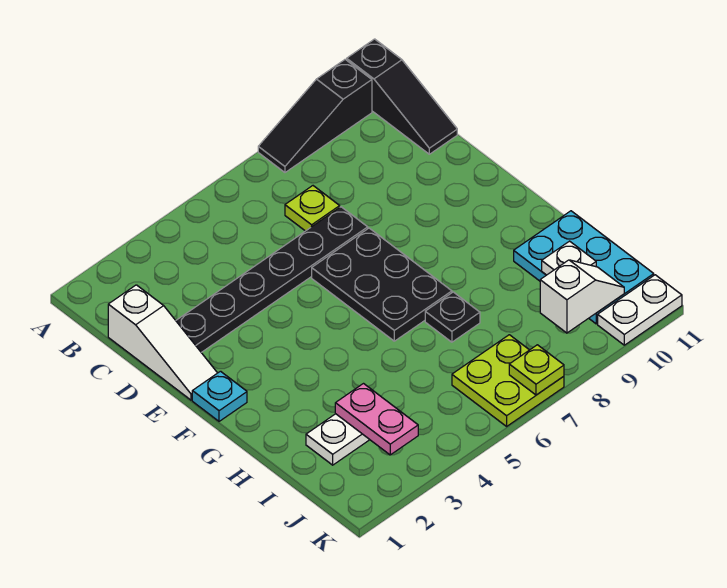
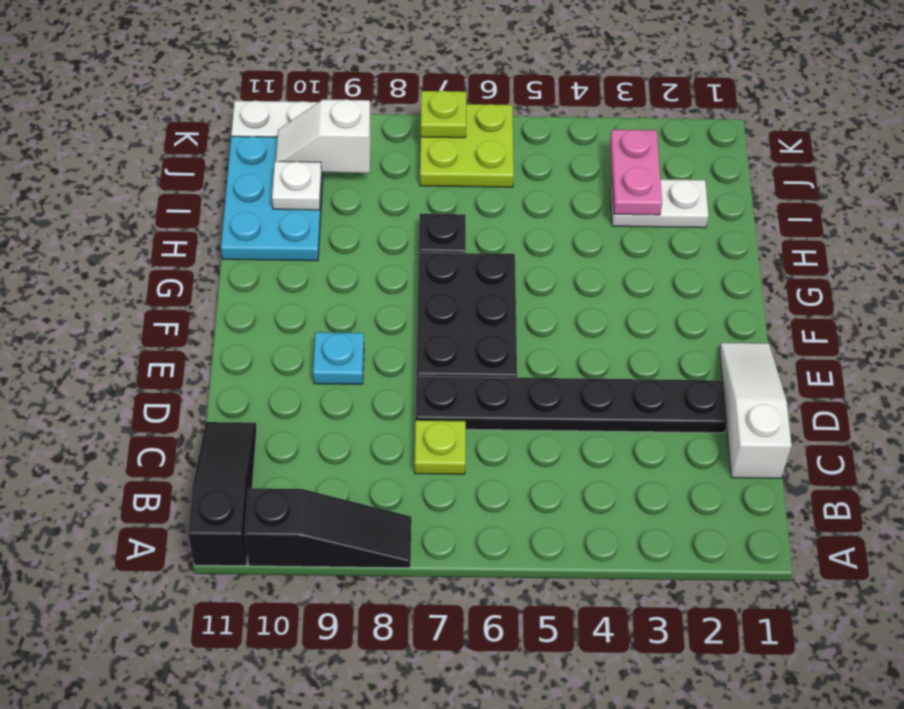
cyan plate F1 level 1 -> cyan plate E9 level 1

